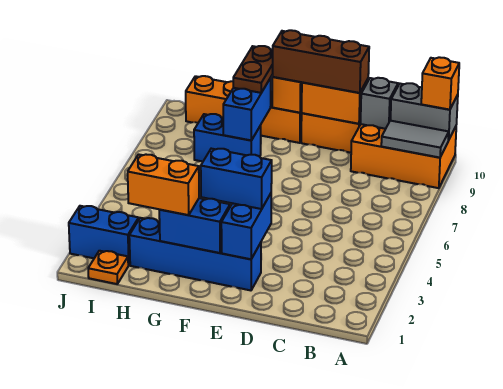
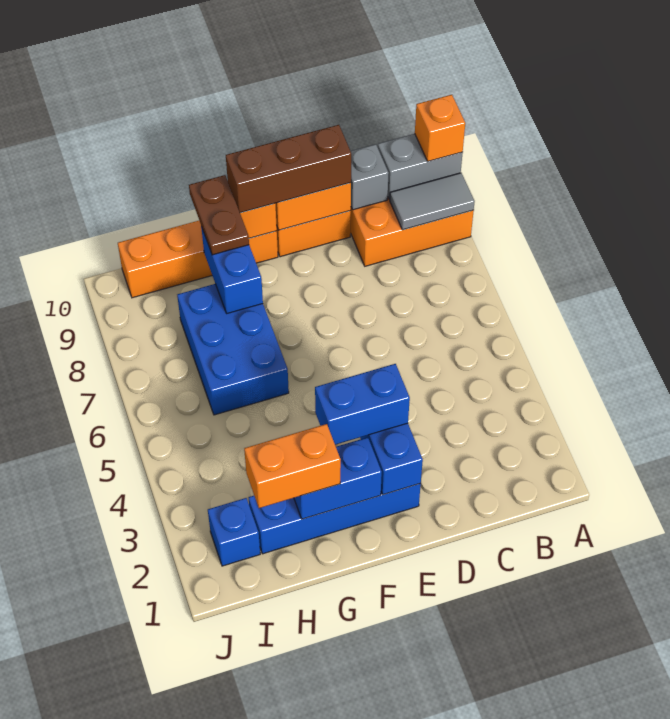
blue brick G8:H8 level 1 -> blue brick G6:H8 level 1
orange plate I1 level 1 -> none
blue brick I2:J2 level 1 -> blue brick I2 level 1

